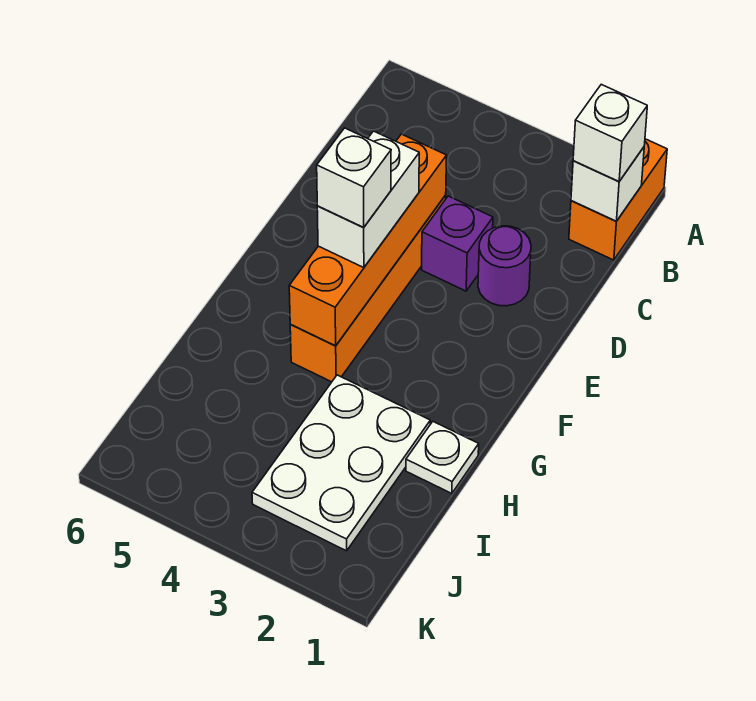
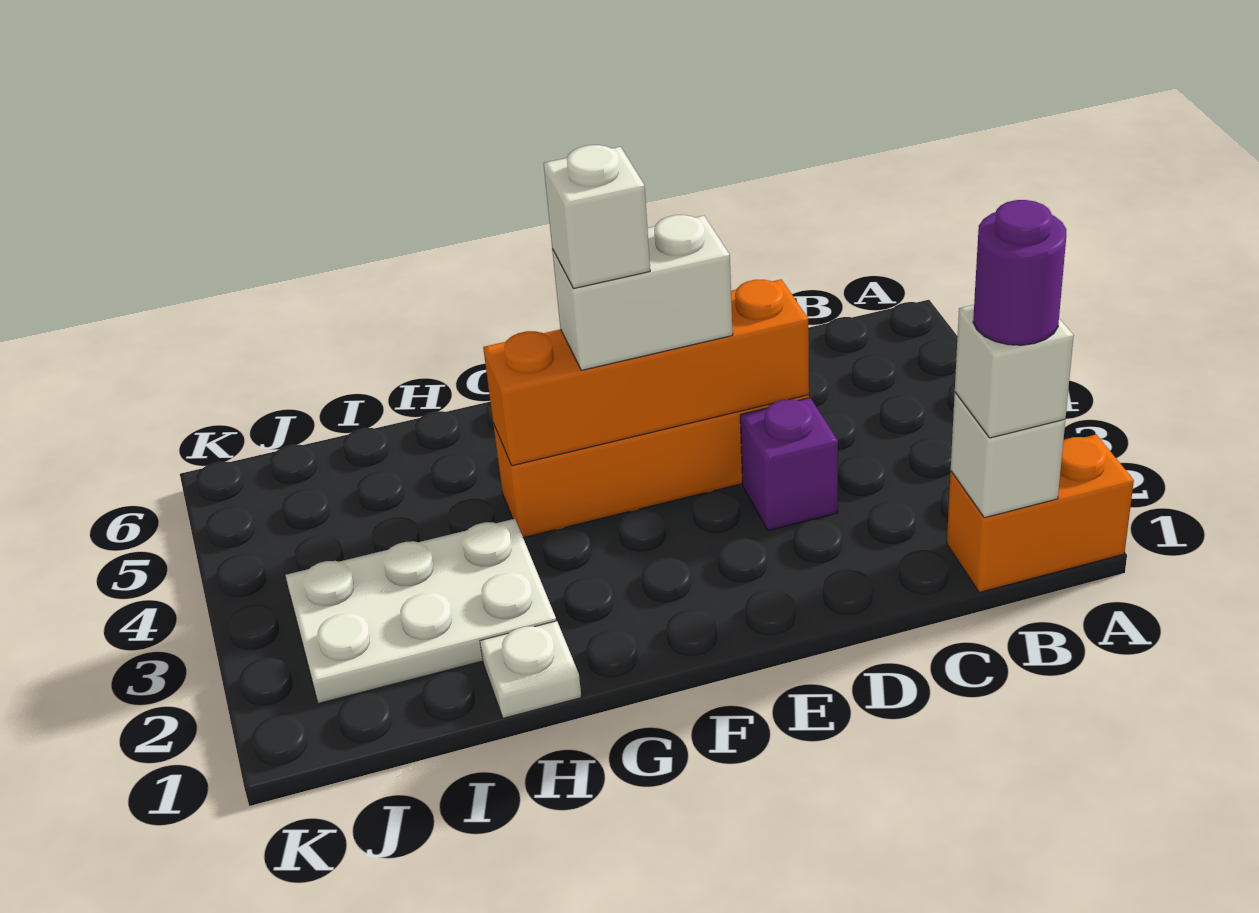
purple round brick D2 level 1 -> purple round brick B1 level 4

